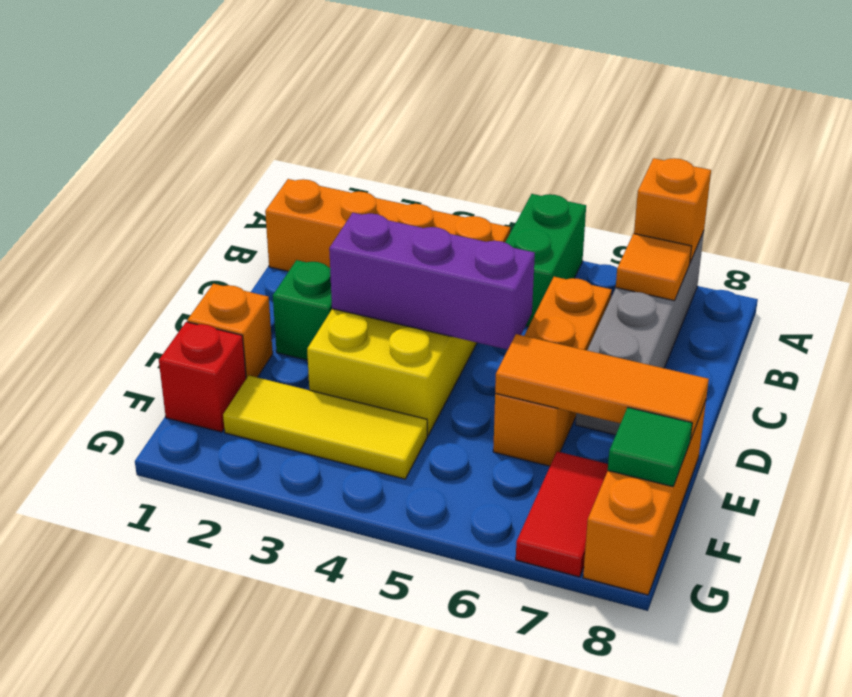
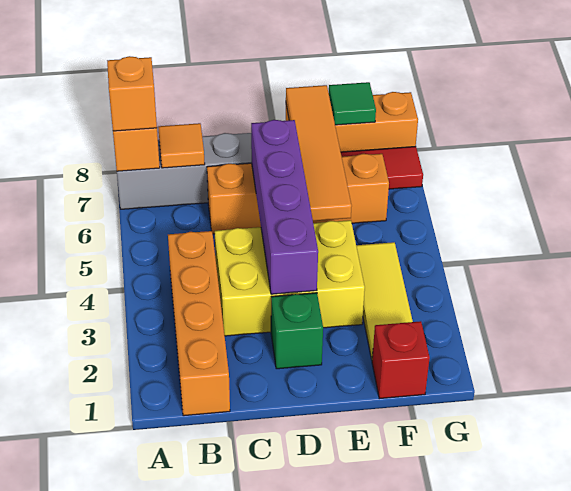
green brick A5:B5 level 1 -> none
orange brick C6:E6 level 1 -> orange brick C6:F6 level 1
purple brick D3:D5 level 2 -> purple brick D3:D6 level 2
orange brick E1 level 1 -> orange brick A7 level 3
orange tile E6:E8 level 2 -> orange tile E5:E8 level 2

